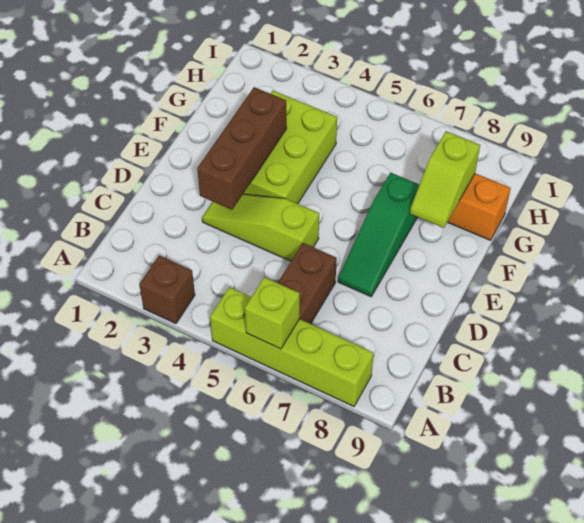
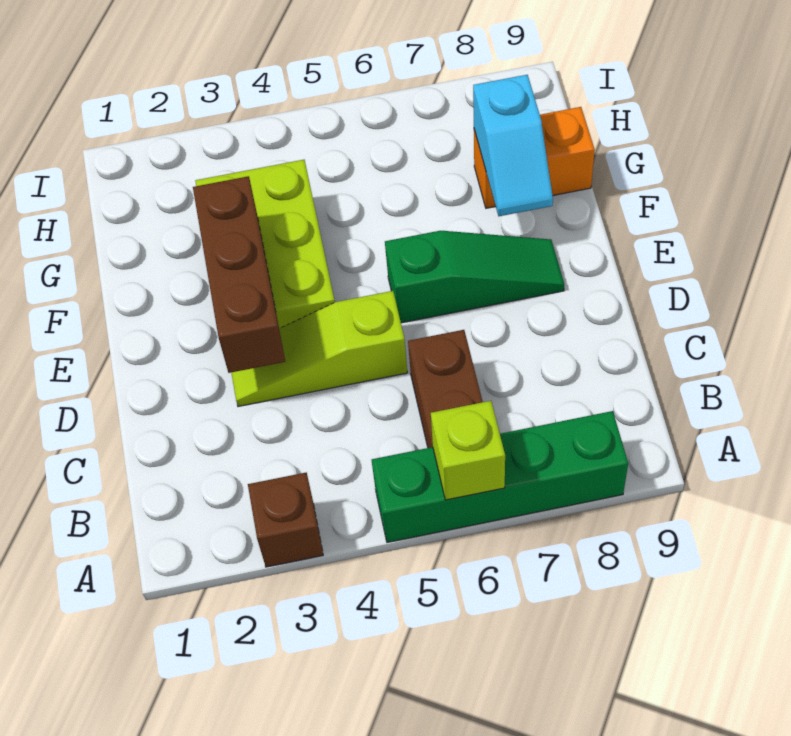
lime brick A5:A8 level 1 -> green brick A5:A8 level 1
green slope D7:F7 level 1 top F -> green slope E6:E8 level 1 top 6
lime slope F8:G8 level 2 top G -> cyan slope F8:G8 level 2 top G

